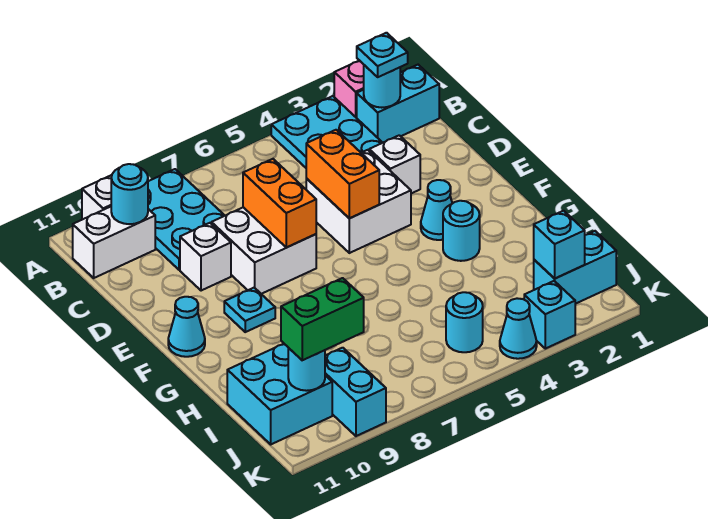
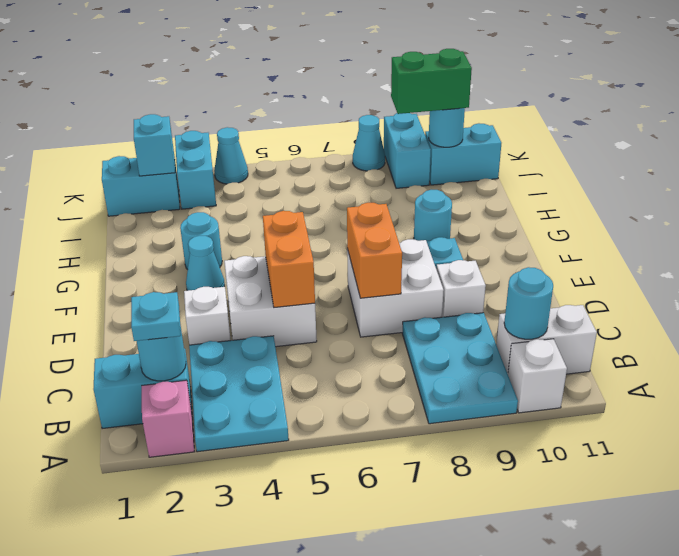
cyan cone F11 level 1 -> cyan cone K8 level 1
cyan brick I10:J11 level 1 -> cyan brick J10:J11 level 1
cyan round brick J5 level 1 -> cyan round brick G9 level 1
cyan brick K3 level 1 -> cyan brick J3:K3 level 1

